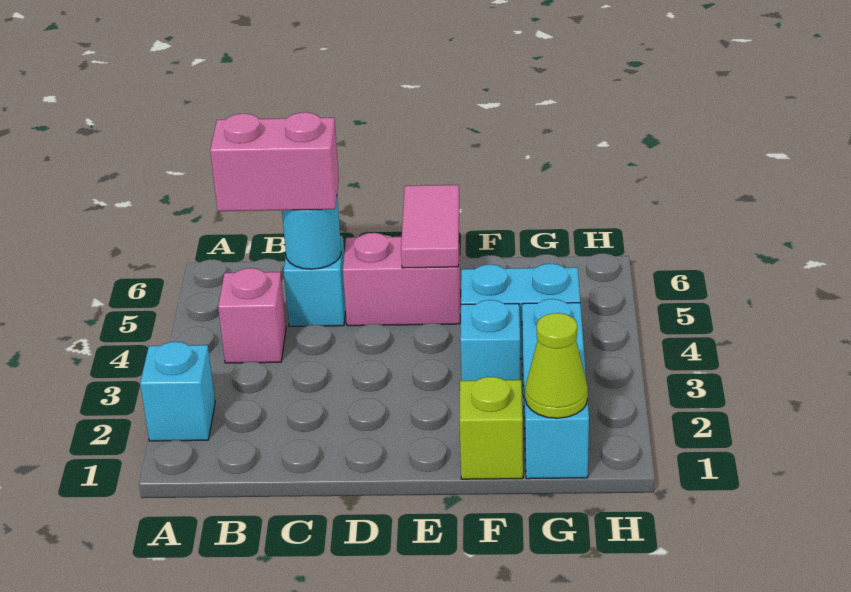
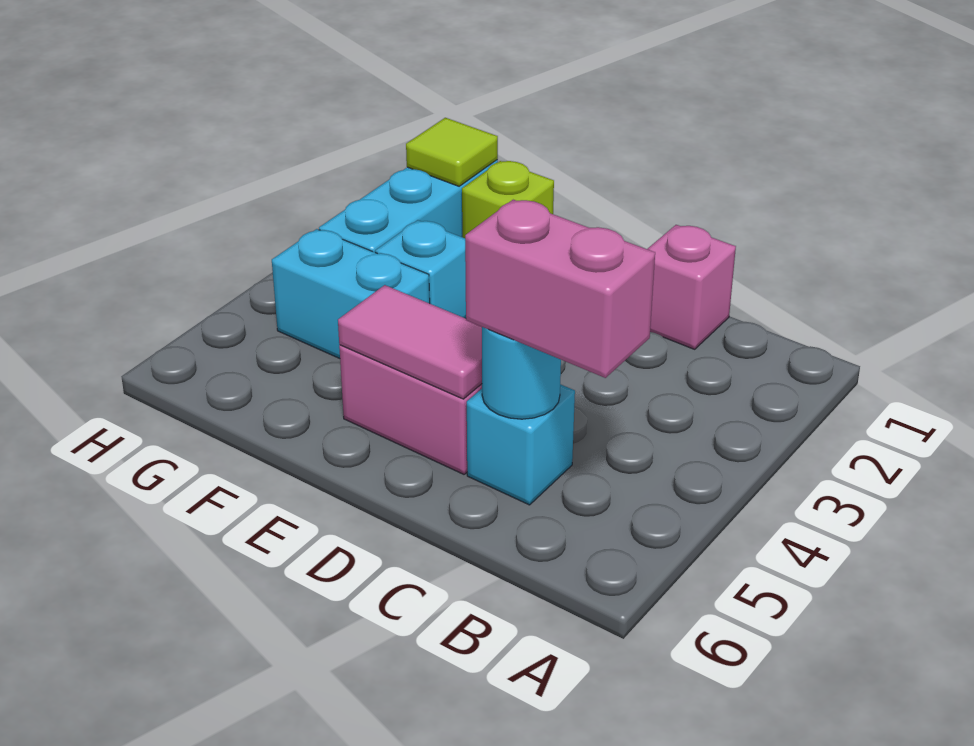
cyan brick A2 level 1 -> none
pink brick B4 level 1 -> pink brick C1 level 1
pink tile E5:E6 level 2 -> pink tile D5:E5 level 2
lime cone G1 level 2 -> lime tile G1 level 2

